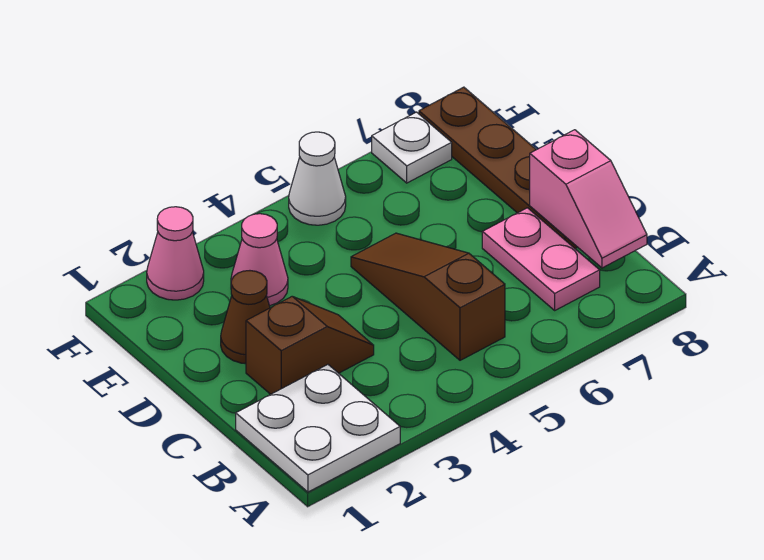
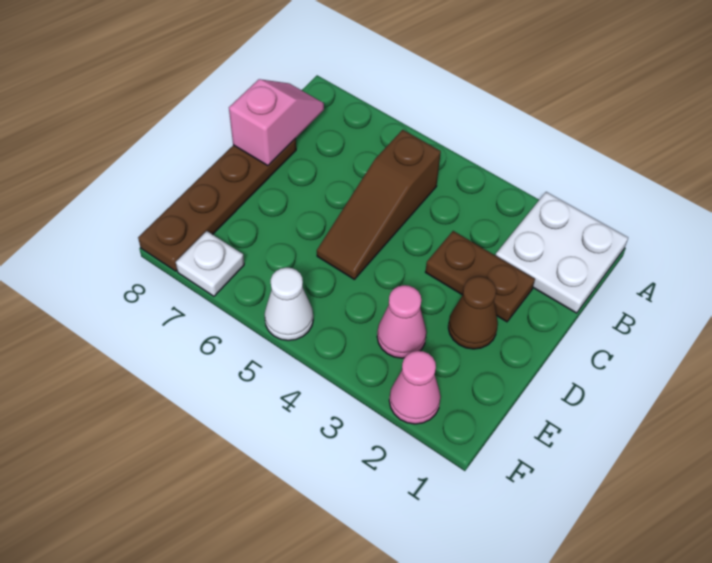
pink plate B7:C7 level 1 -> none
brown slope C2:C3 level 1 top 2 -> brown plate C2:C3 level 1

